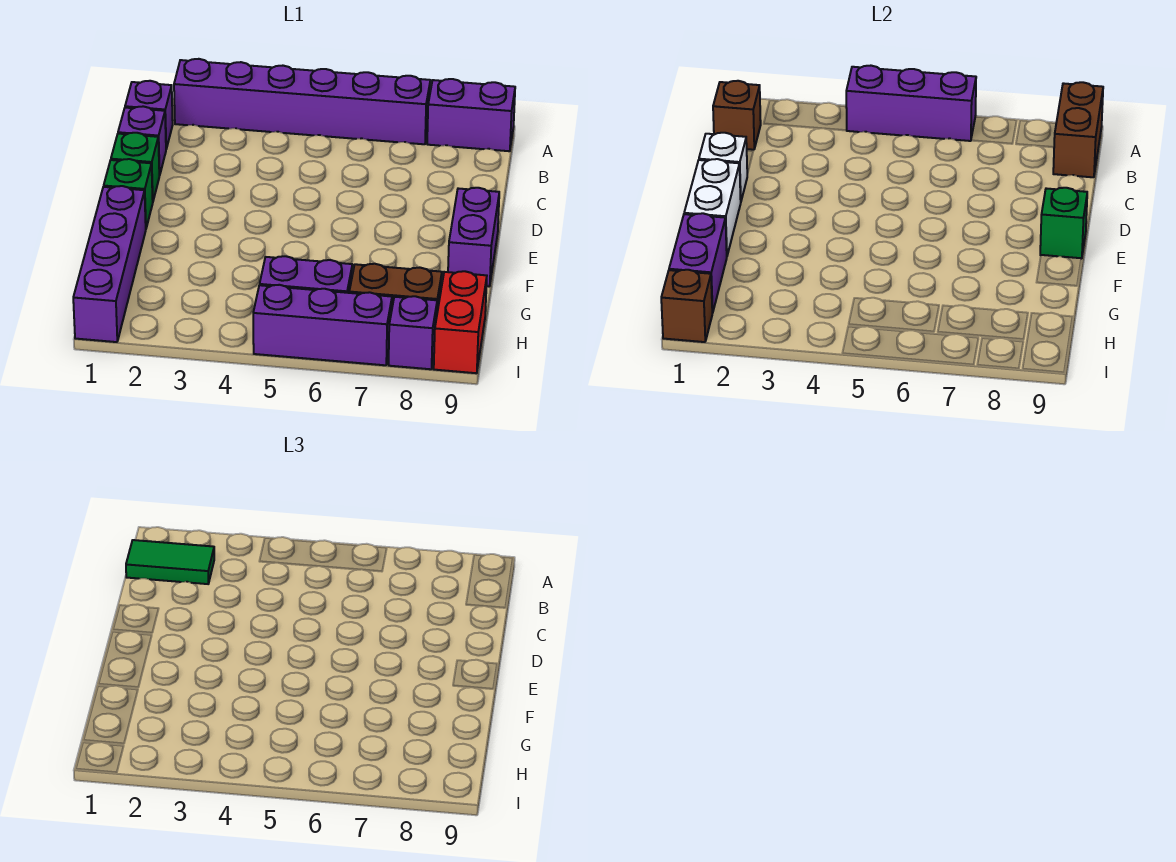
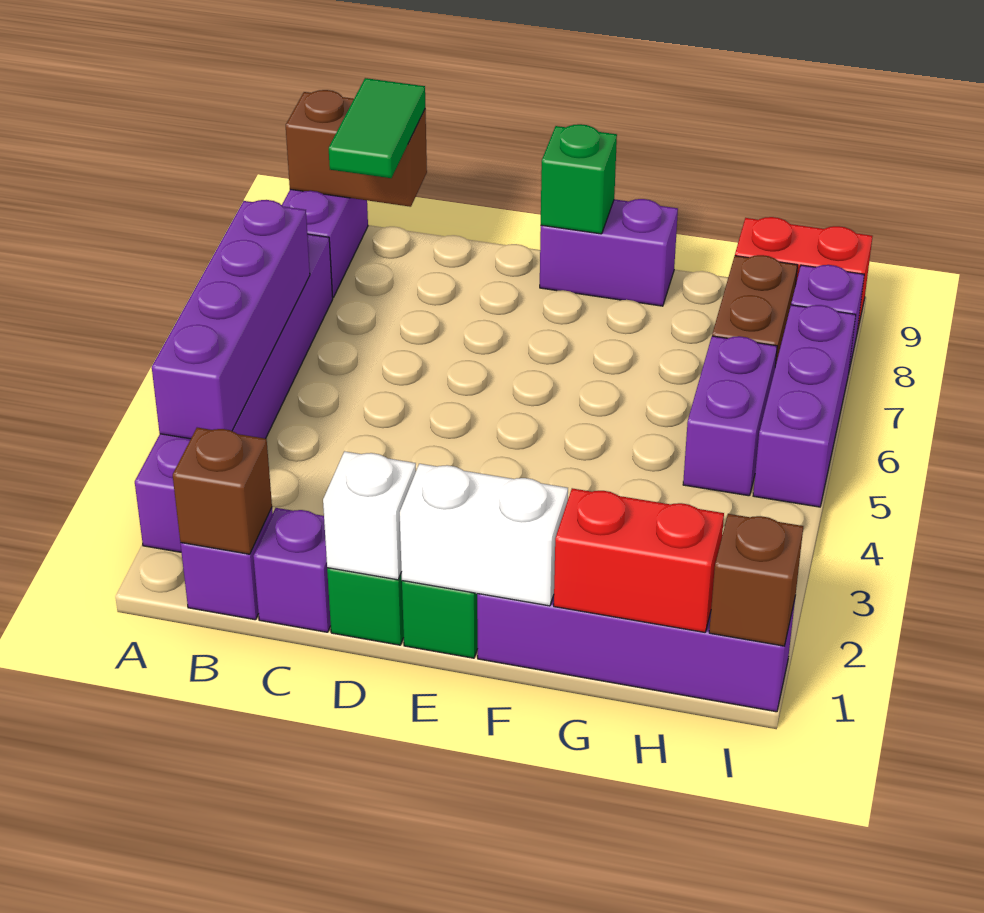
purple brick A4:A6 level 2 -> purple brick A3:A6 level 2
green tile B1:B2 level 3 -> green tile B8:B9 level 3
purple brick G1:H1 level 2 -> red brick G1:H1 level 2

